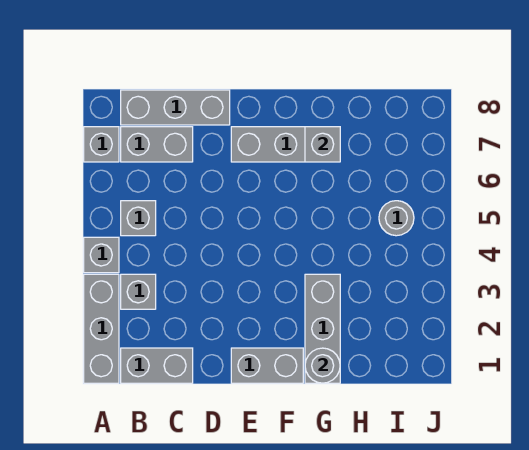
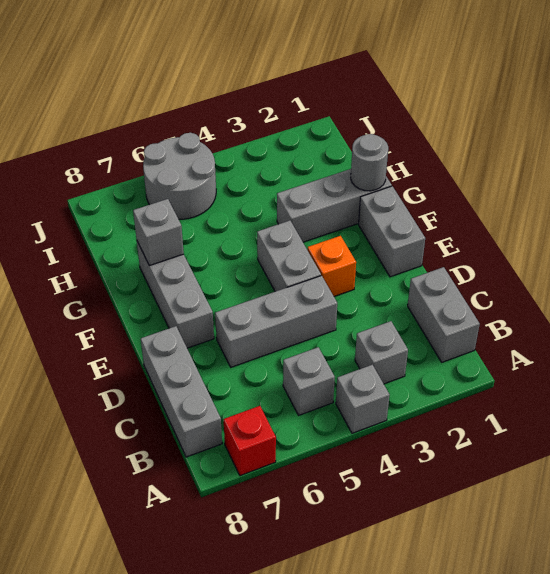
grey brick A1:A3 level 1 -> grey brick D4:D6 level 1
grey brick A7 level 1 -> red brick A7 level 1
grey brick B7:C7 level 1 -> grey brick E4:F4 level 1
none -> orange brick E3 level 1
grey round brick I5 level 1 -> grey round brick I5:J6 level 1

